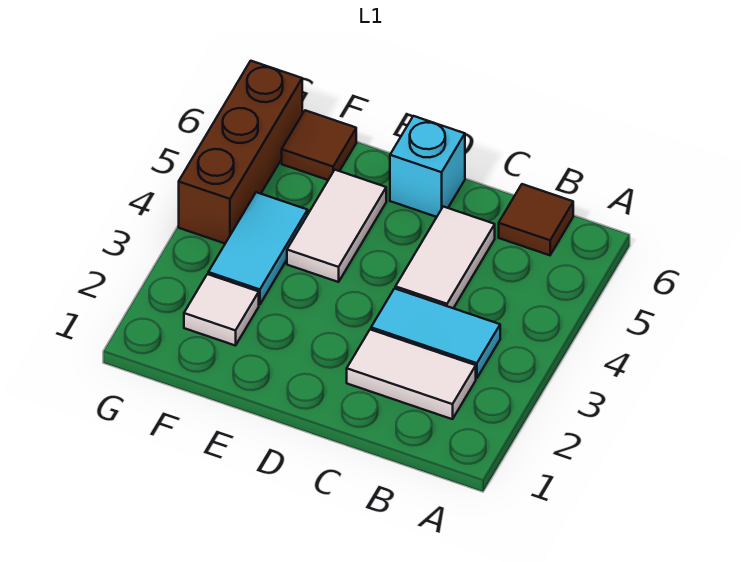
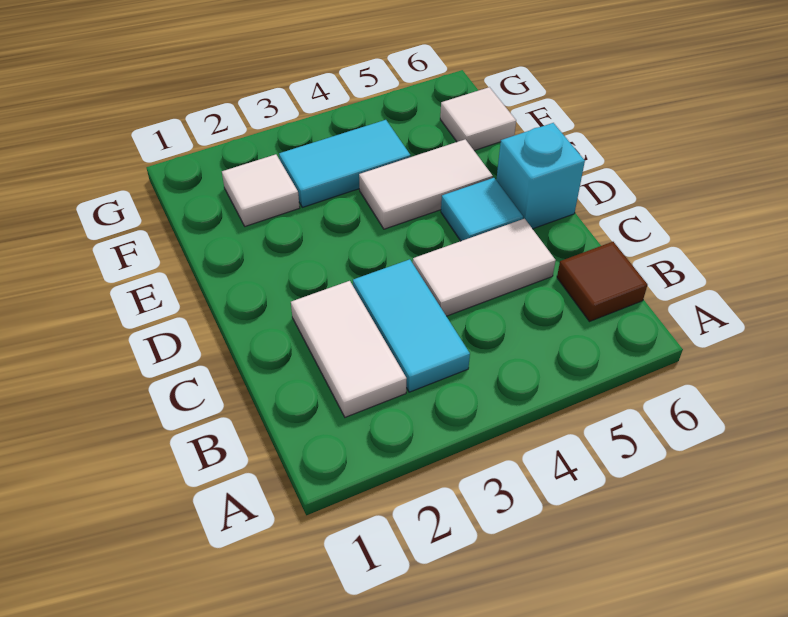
none -> cyan tile D5 level 1
brown tile F6 level 1 -> white tile F6 level 1
brown brick G4:G6 level 1 -> none

